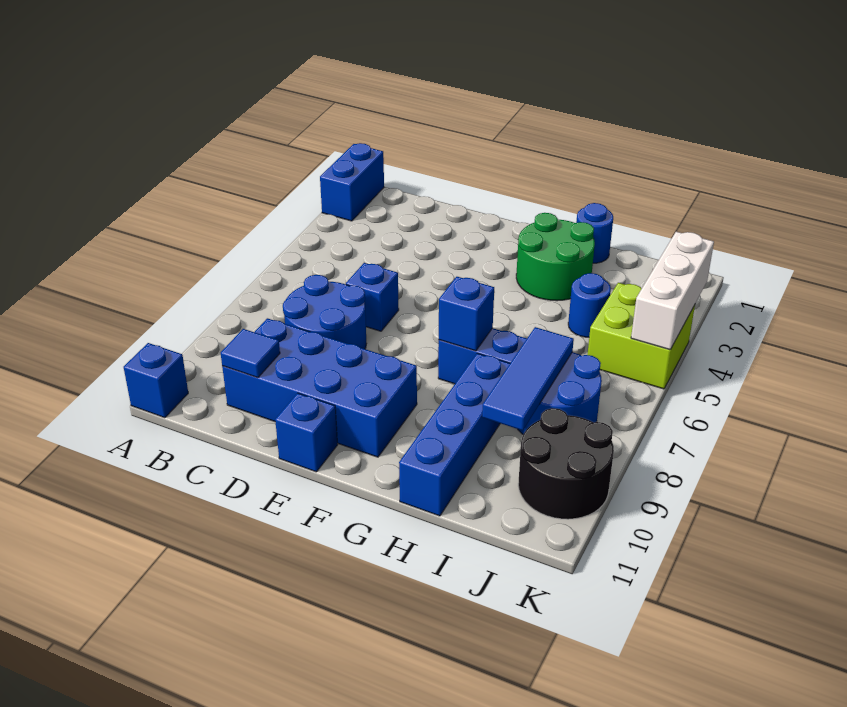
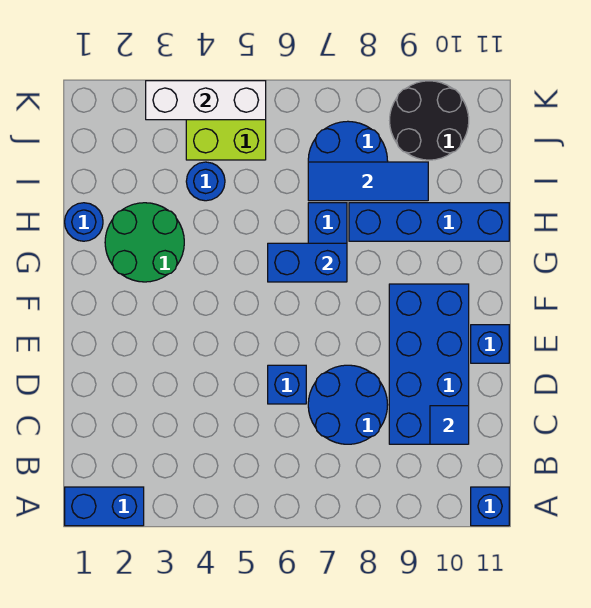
blue brick G7 level 2 -> blue brick G6:G7 level 2

